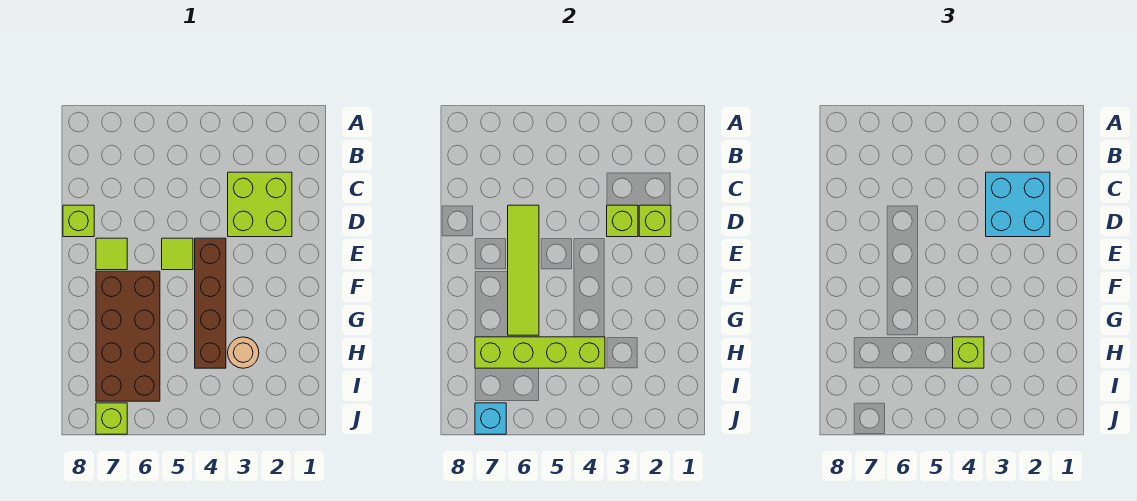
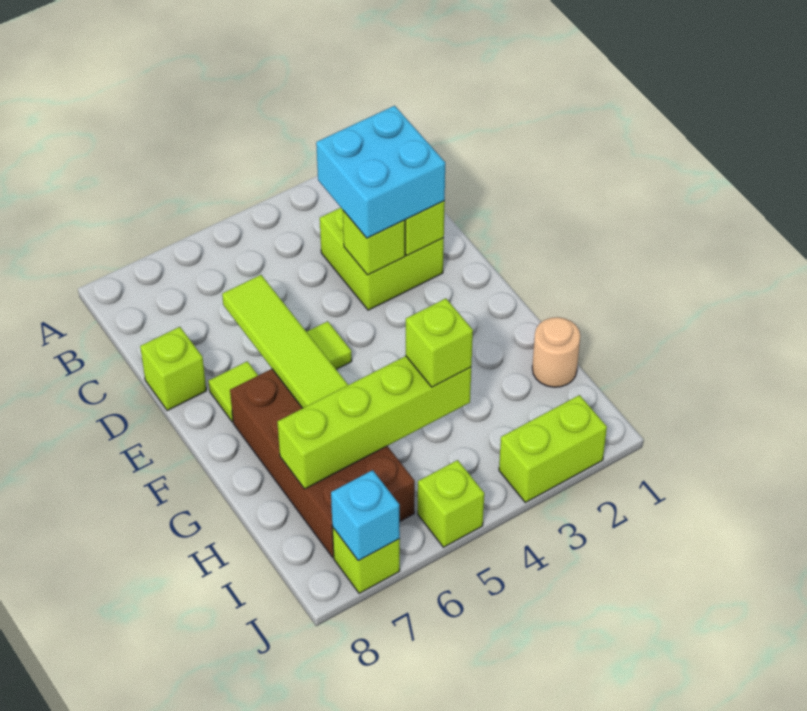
brown brick E4:H4 level 1 -> none
tan round brick H3 level 1 -> tan round brick H1 level 1
none -> lime brick J2:J3 level 1
none -> lime brick J5 level 1

